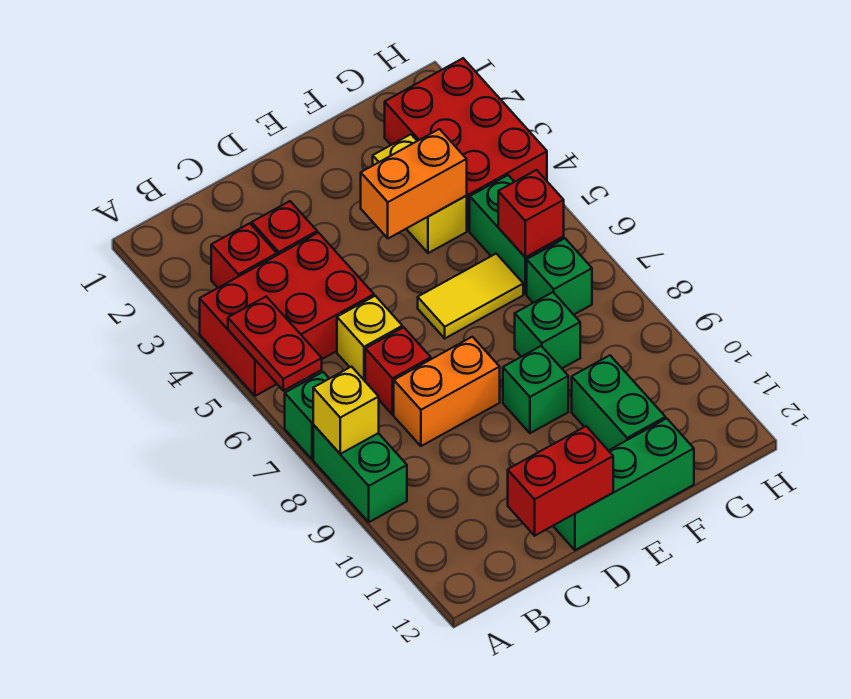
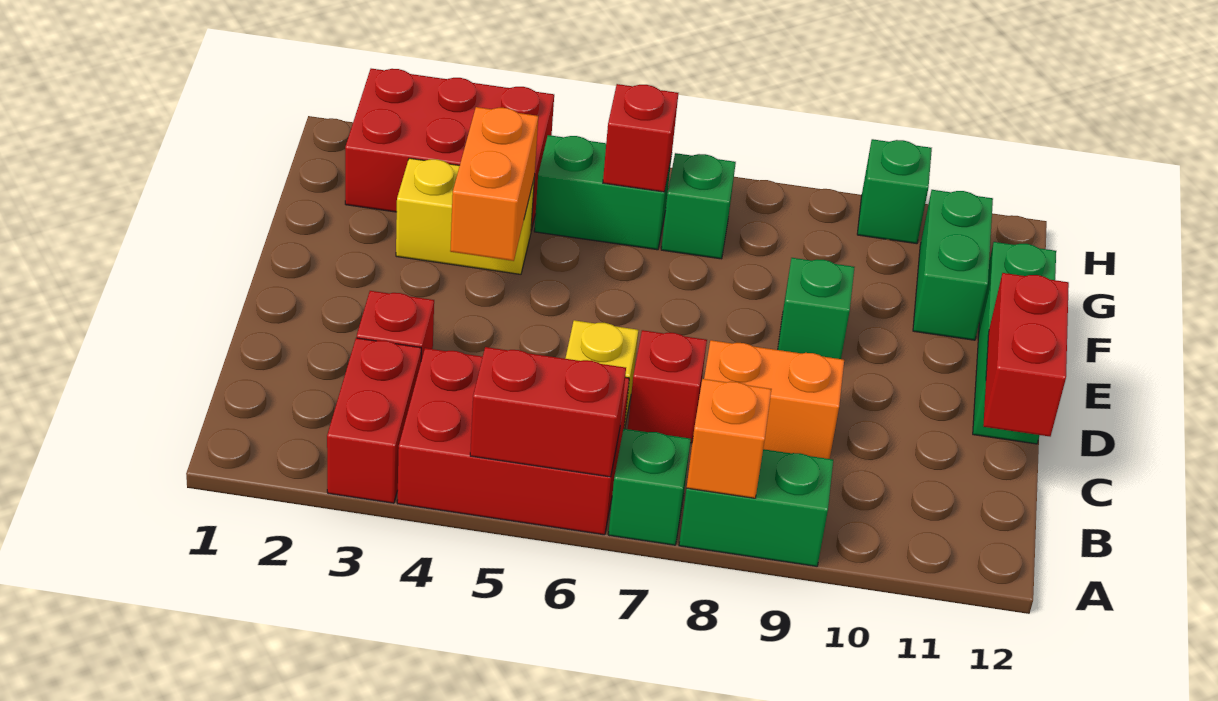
red brick A4:C5 level 1 -> red brick A4:B6 level 1
red plate A5:A6 level 2 -> red brick A5:A6 level 2
yellow brick A8 level 2 -> orange brick A8 level 2
red brick B3 level 1 -> red brick A3:B3 level 1
orange brick C8:D8 level 1 -> orange brick C8:C9 level 1
yellow tile E6:F6 level 1 -> none
green brick F8 level 1 -> green brick H10 level 1
green brick F10:F11 level 1 -> green brick F11:G11 level 1

